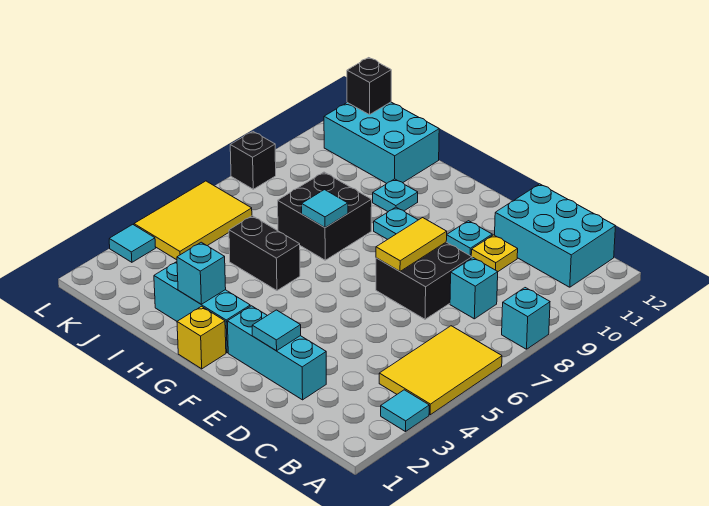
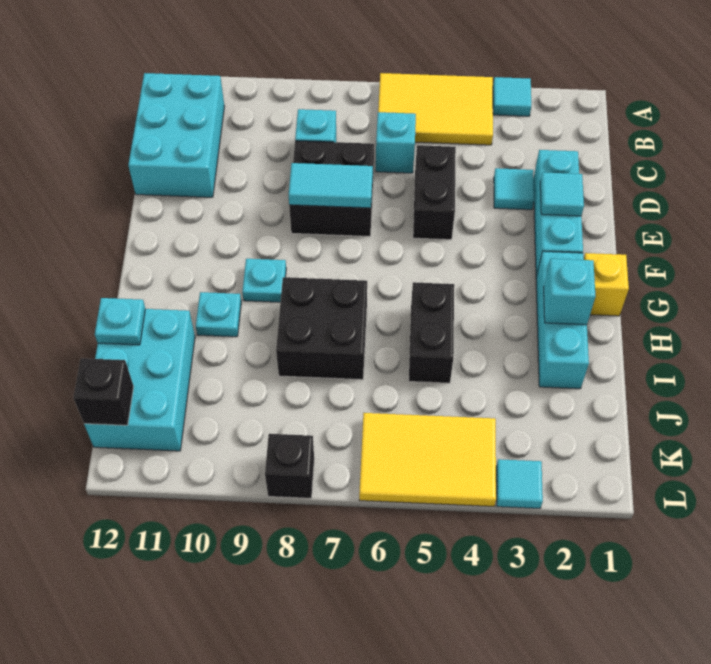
cyan brick A8 level 1 -> cyan brick C6 level 1
none -> black brick D5:E5 level 1
yellow plate D10 level 1 -> none
yellow tile E7:E8 level 2 -> cyan tile E7:E8 level 2
cyan plate E10 level 1 -> cyan plate I12 level 2
cyan tile H7 level 2 -> cyan tile D3 level 1

